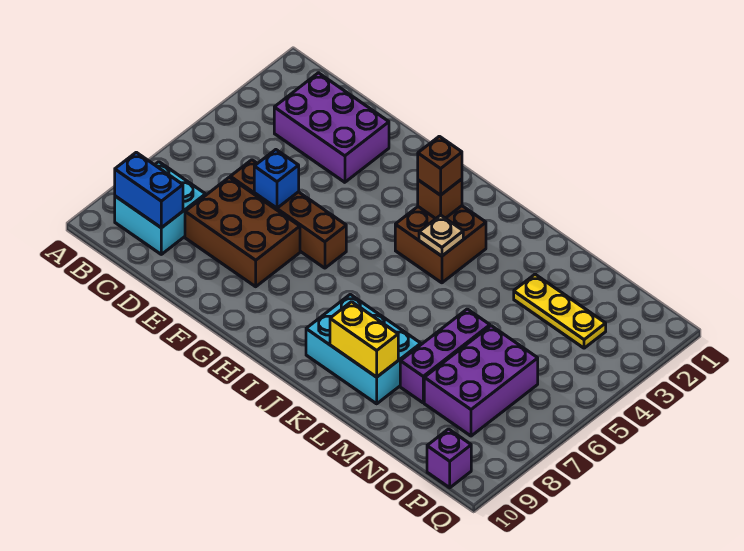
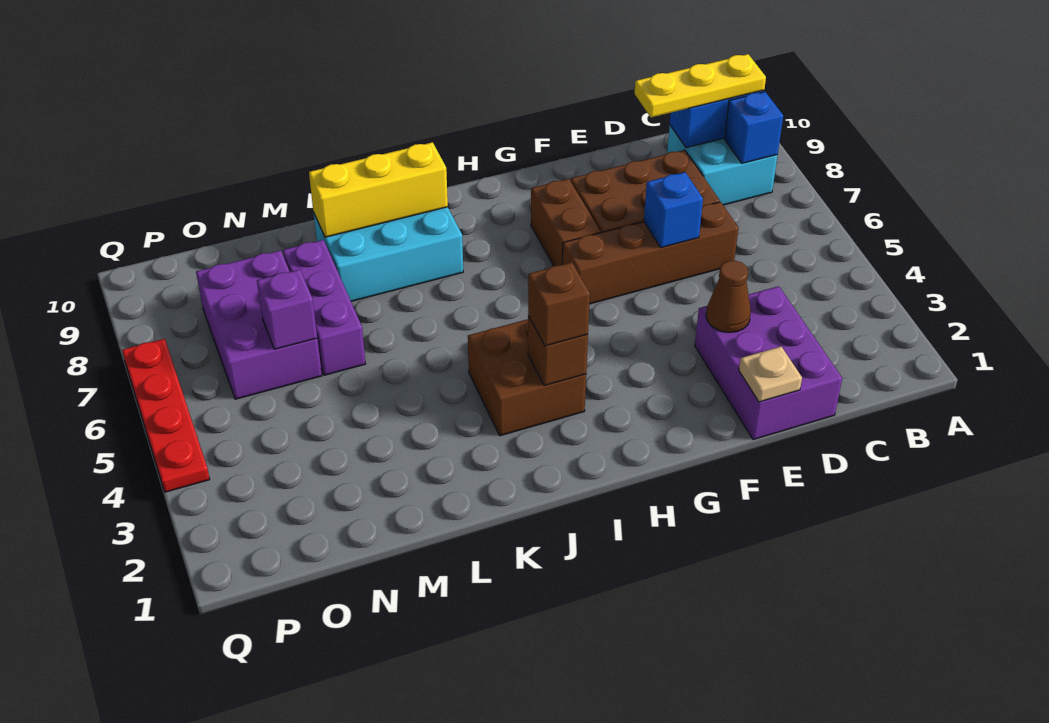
none -> blue brick B8 level 2
purple brick C2:E3 level 1 -> purple brick D1:E3 level 1
none -> brown cone E3 level 2
none -> brown brick G7:G8 level 1
tan plate J4 level 2 -> tan plate E1 level 2
yellow brick K9:L9 level 2 -> yellow brick J9:L9 level 2
yellow plate M3:O3 level 1 -> yellow plate B9:D9 level 3
purple brick P10 level 1 -> purple brick N6 level 2
none -> red plate Q4:Q7 level 1

